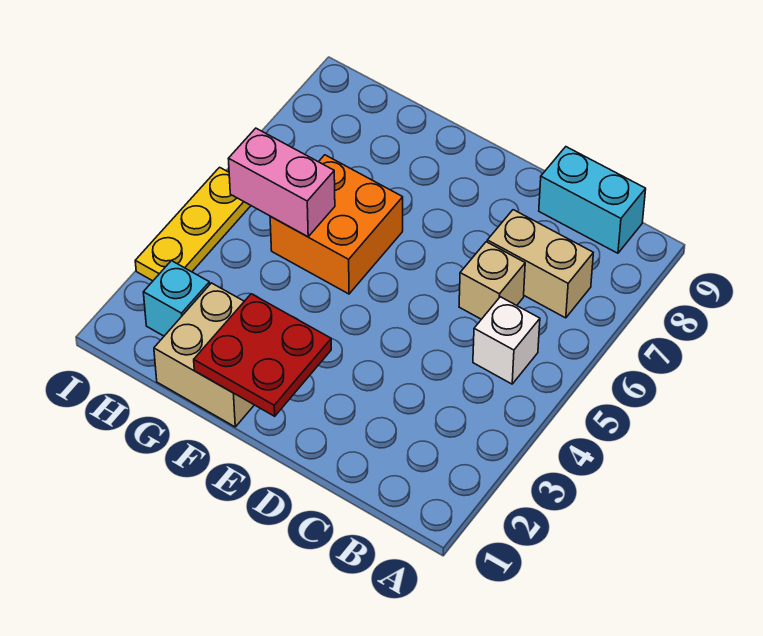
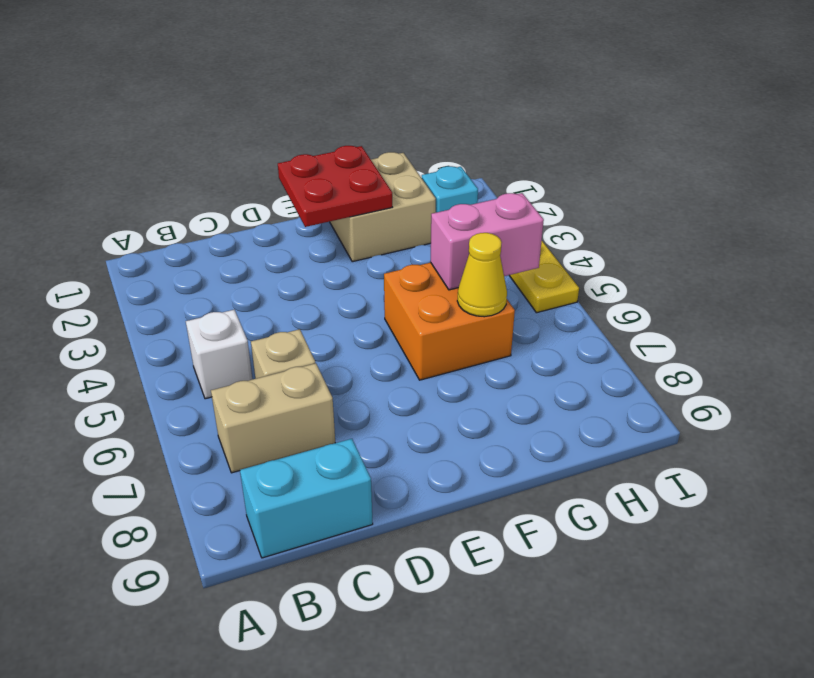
none -> yellow cone G6 level 2

